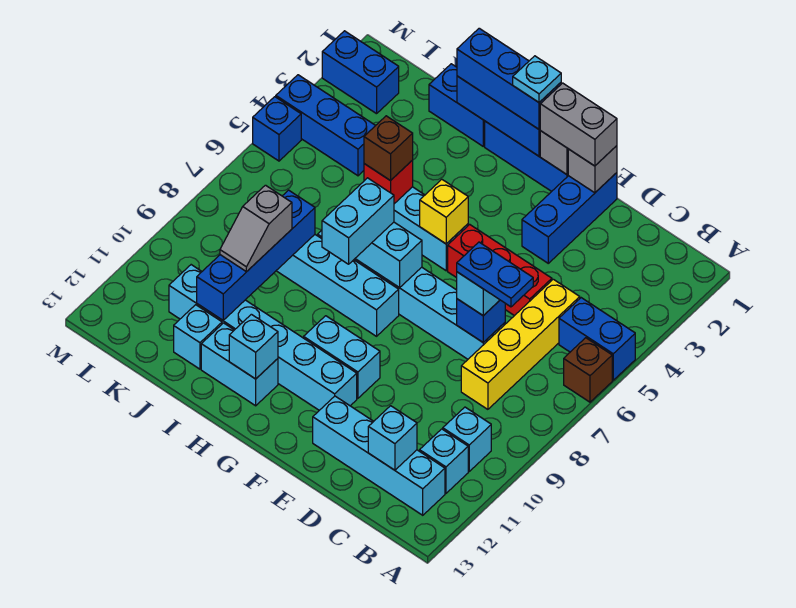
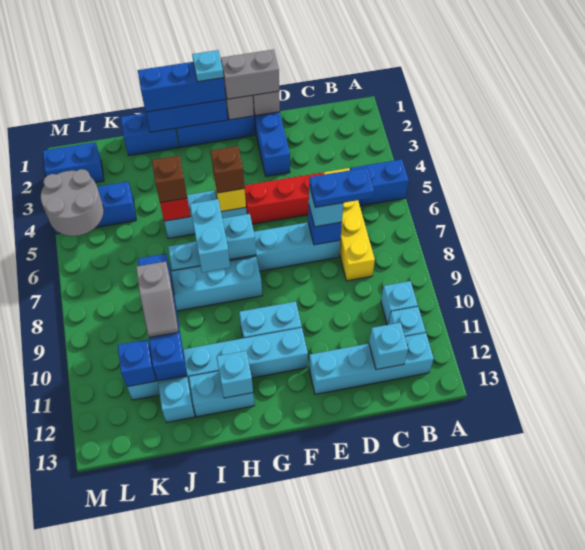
brown brick A6 level 1 -> brown brick G5 level 3
none -> grey round brick L4:M5 level 2
blue brick M5 level 1 -> blue brick K11 level 2

